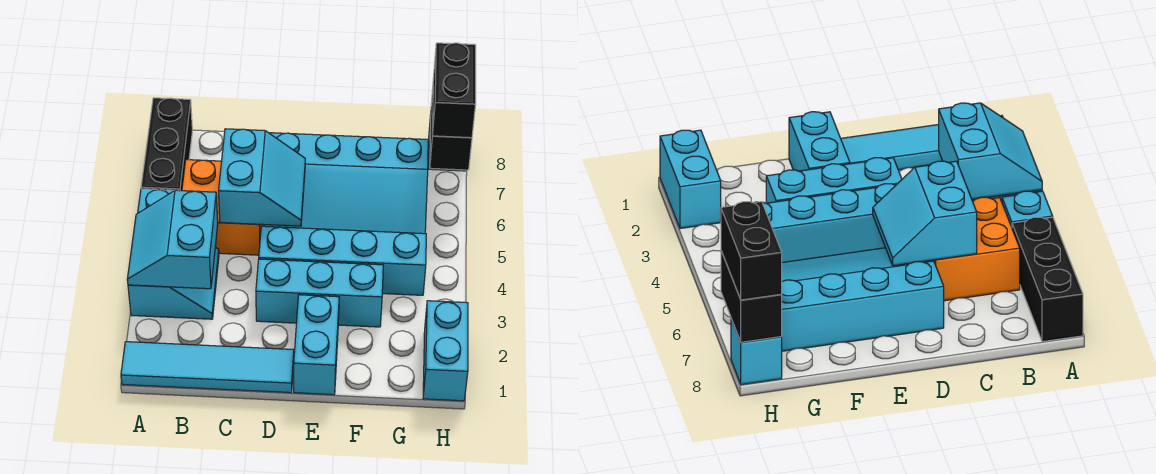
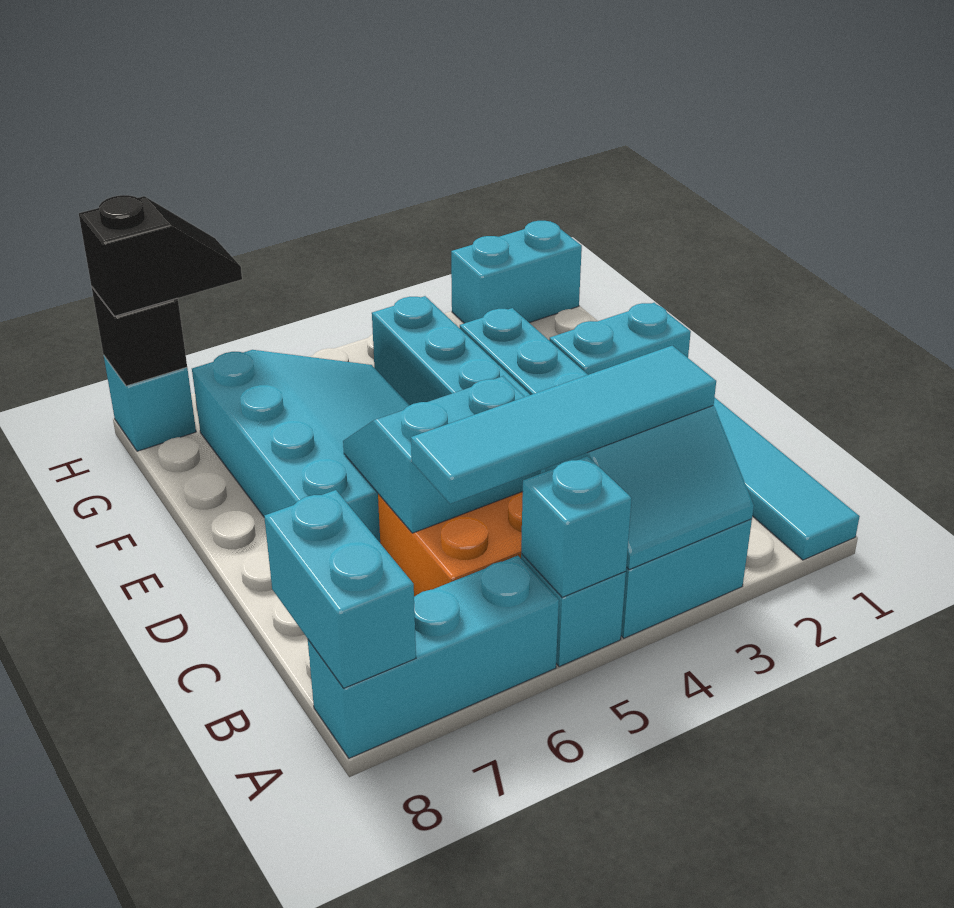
none -> cyan brick A5 level 2
black brick A6:A8 level 1 -> cyan brick A6:A8 level 1
none -> cyan brick A8:B8 level 2
none -> cyan tile B3:B6 level 3
black brick H7:H8 level 2 -> black brick H8 level 2
black brick H7:H8 level 3 -> black slope H7:H8 level 3 top 8

